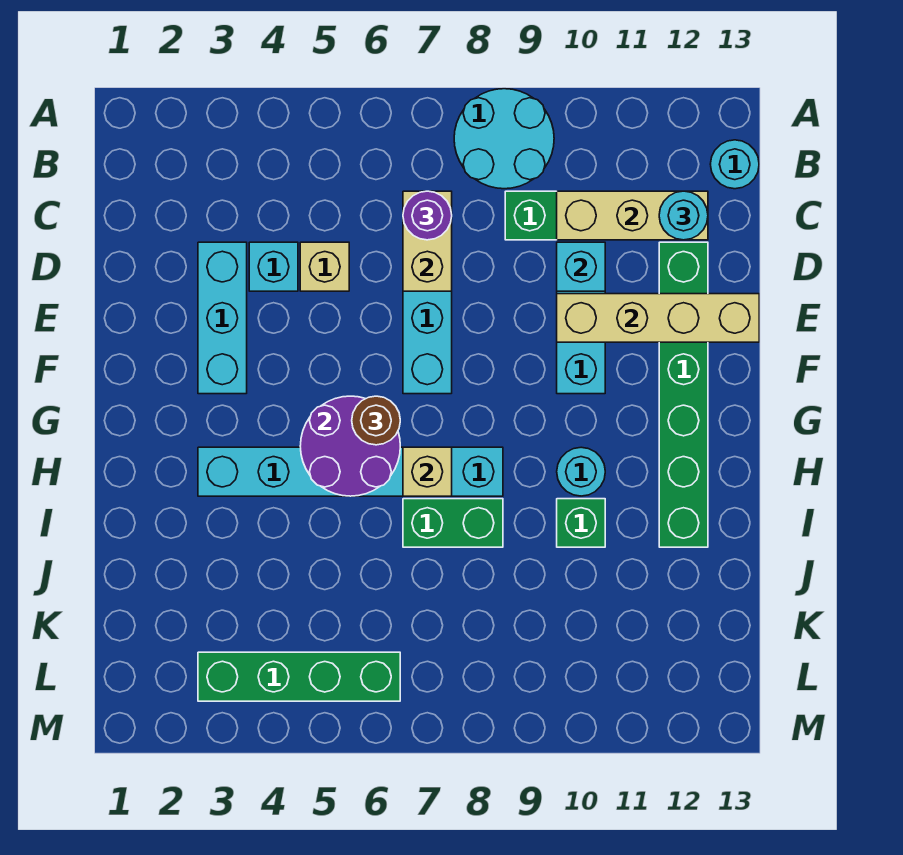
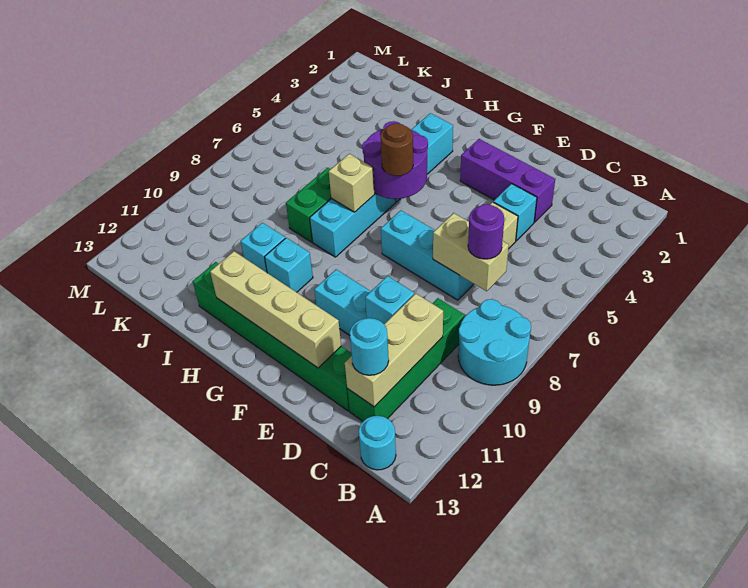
cyan brick D3:F3 level 1 -> purple brick D3:F3 level 1
tan brick E10:E13 level 2 -> tan brick E12:H12 level 2
cyan round brick H10 level 1 -> cyan brick H10 level 1
green brick I10 level 1 -> cyan brick I10 level 1
green brick L3:L6 level 1 -> none

